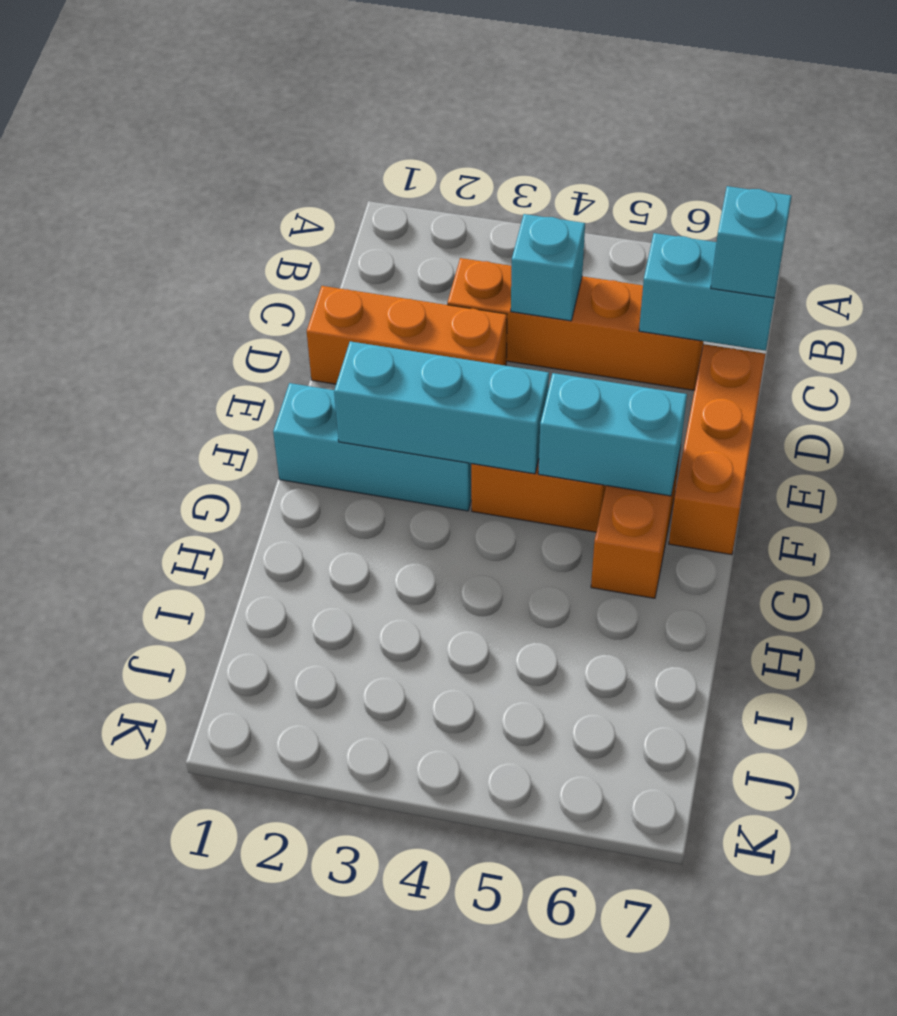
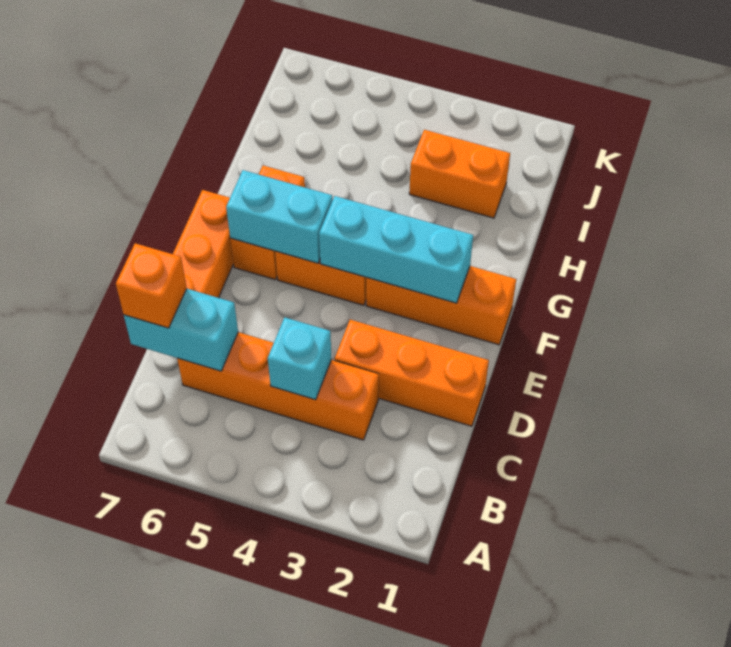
cyan brick C7 level 3 -> orange brick C7 level 3
cyan brick F1:F3 level 1 -> orange brick F1:F3 level 1
none -> orange brick I2:I3 level 1

